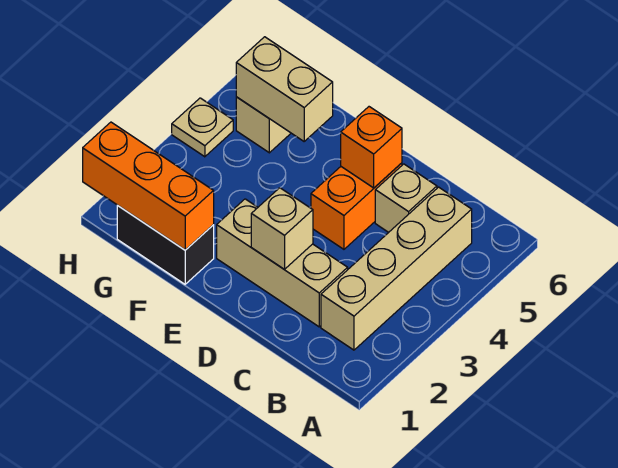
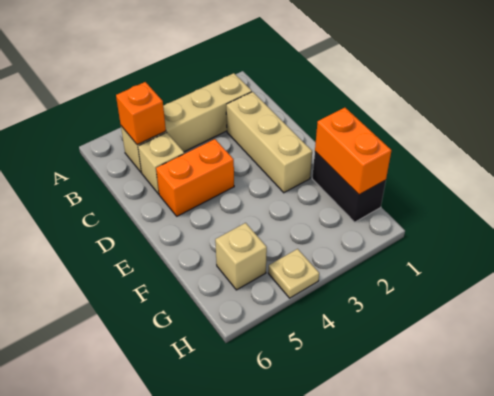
tan brick D2 level 2 -> none
orange brick D5 level 2 -> orange brick B5 level 2
orange brick F1:H1 level 2 -> orange brick F1:G1 level 2
tan brick F5:G5 level 2 -> none

